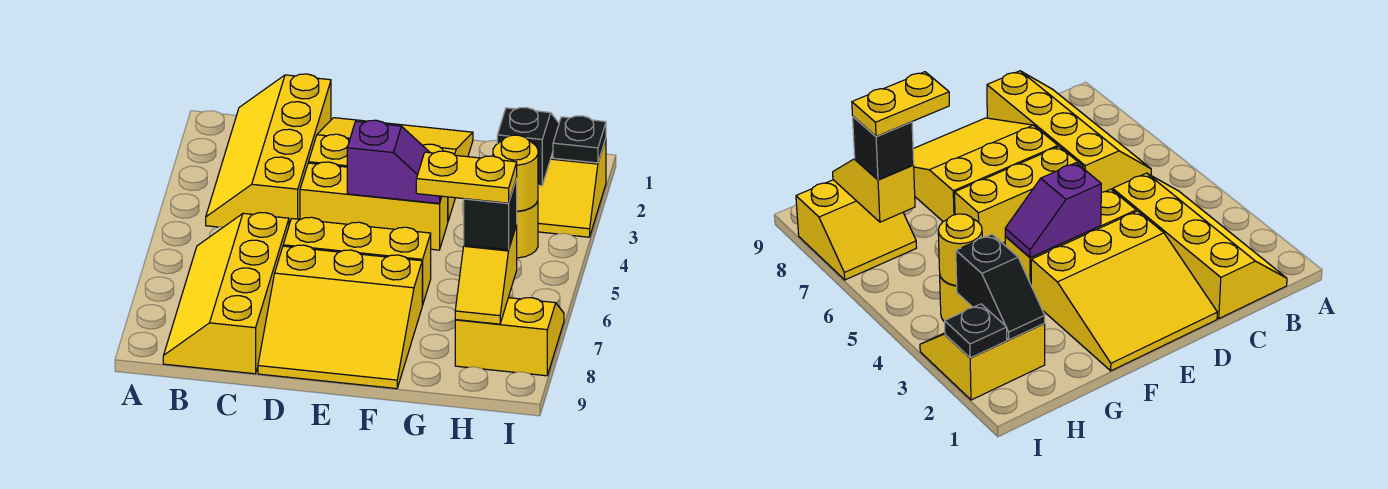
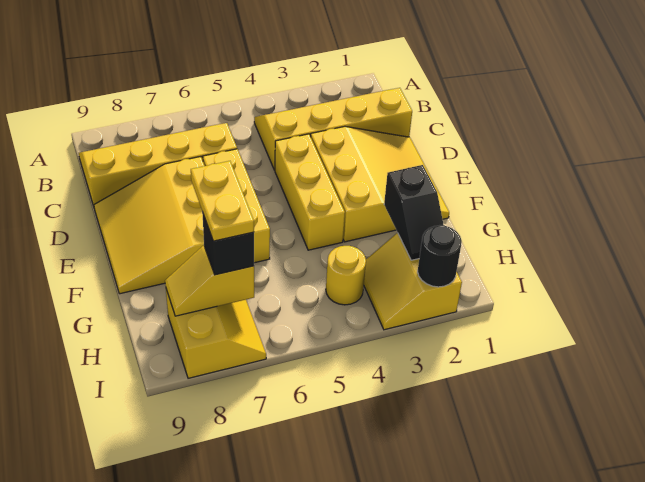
purple slope E4:F4 level 2 top E -> none
black slope H2:H3 level 2 top 3 -> black slope G2:H2 level 2 top G
yellow round brick H4 level 2 -> none
black plate I2 level 2 -> black round brick I2 level 2

